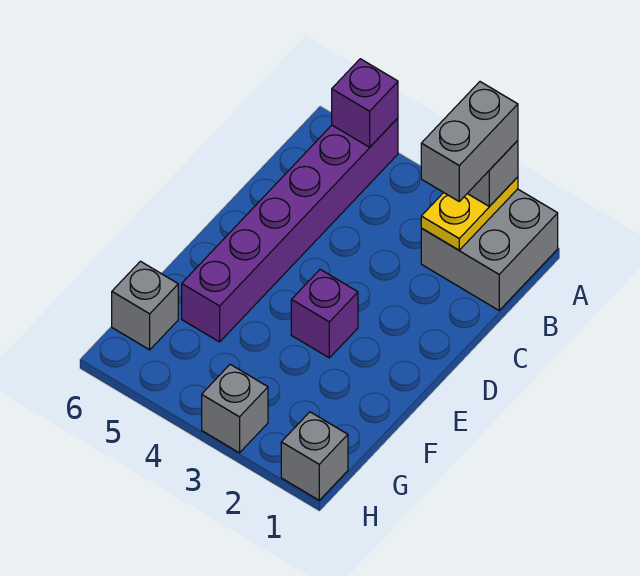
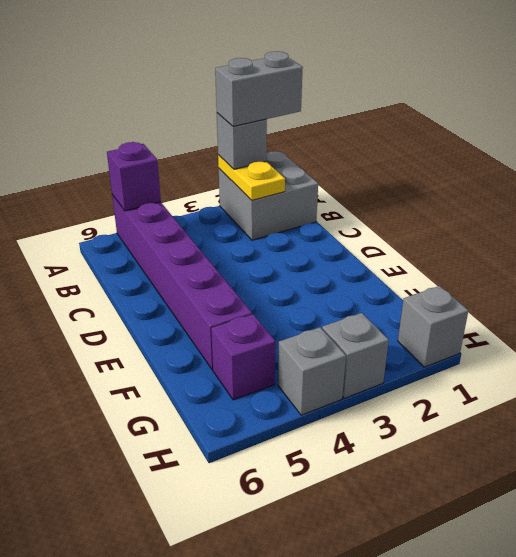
grey brick A2:B2 level 4 -> grey brick A1:A2 level 4
purple brick E3 level 1 -> purple brick G5 level 1
grey brick G6 level 1 -> grey brick H4 level 1

